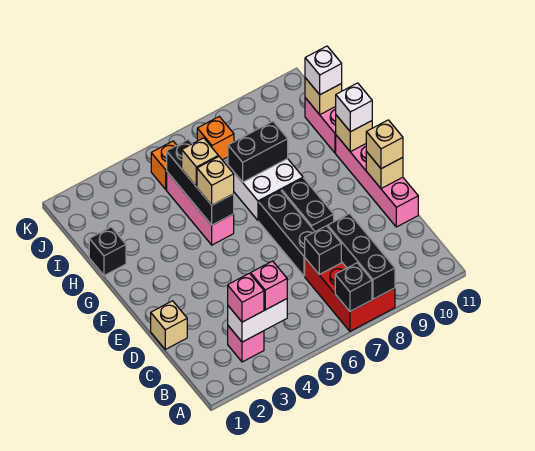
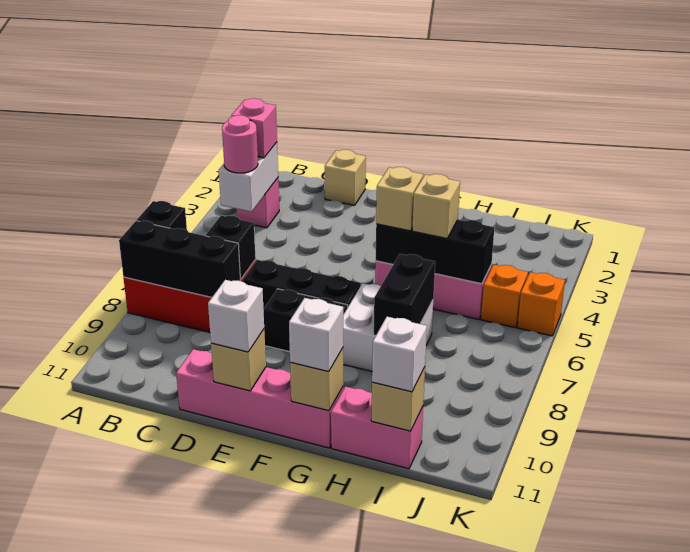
pink brick B4 level 3 -> pink round brick B4 level 3
tan brick E11 level 3 -> white brick E11 level 3
black brick H1 level 1 -> none
orange brick J7 level 1 -> orange brick K5 level 1

